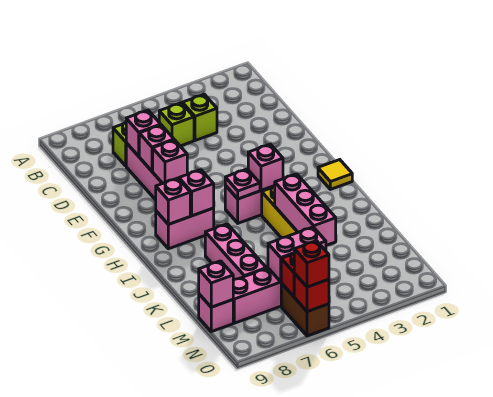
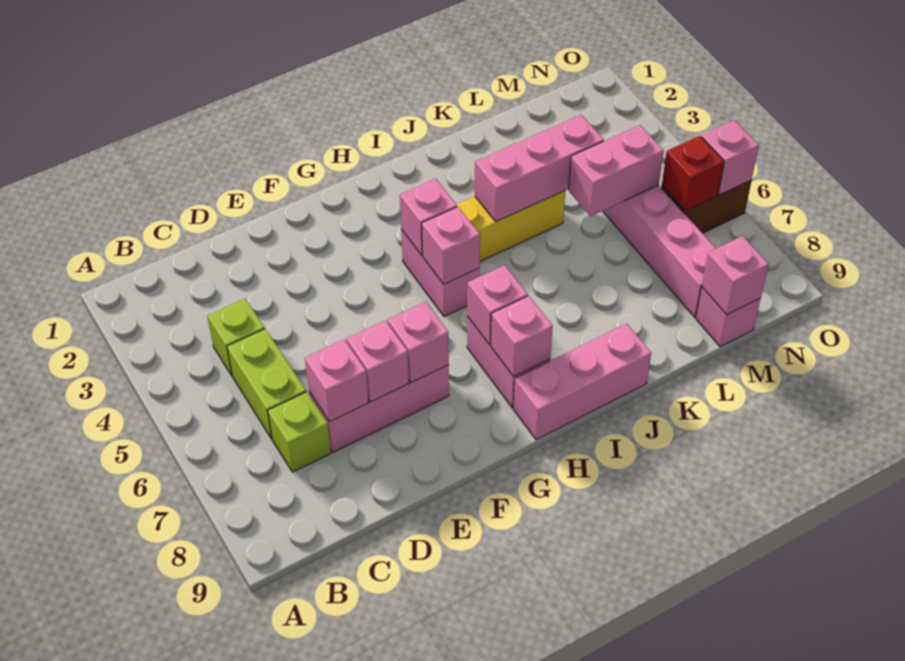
lime brick C5 level 1 -> lime brick C5:C6 level 1
yellow tile H1 level 1 -> none
pink plate H5 level 2 -> pink brick H5 level 2
pink brick J7:L7 level 1 -> pink brick H9:J9 level 1
pink brick M5:M6 level 2 -> pink brick L5:M5 level 2
red brick O6 level 2 -> pink brick O6 level 2
red brick O6 level 3 -> none

